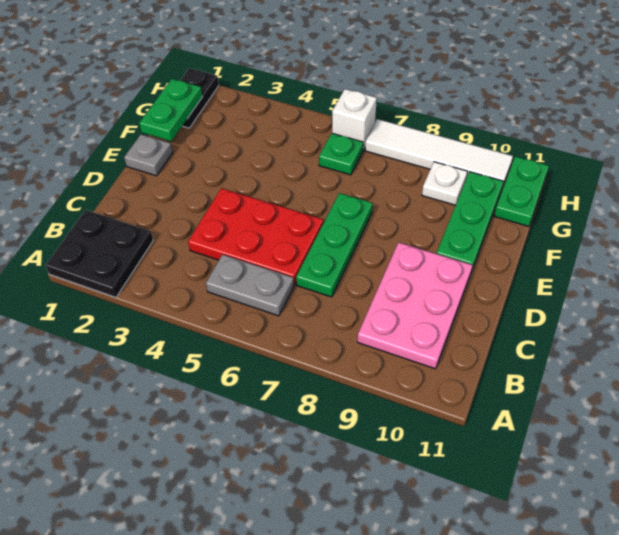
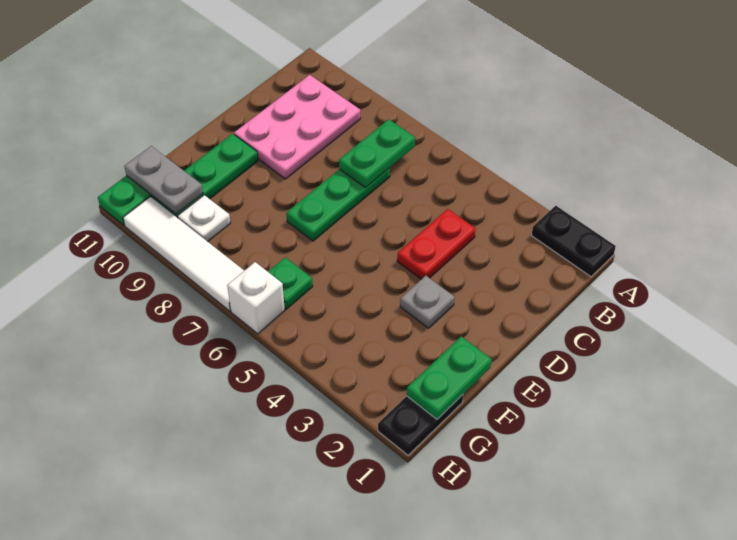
black plate A1:B2 level 1 -> black plate A1:A2 level 1
grey plate B5:B6 level 1 -> grey plate G10:G11 level 2
none -> green plate B7:C7 level 2
red plate C4:D6 level 1 -> red plate C4:D4 level 1
grey plate E1 level 1 -> grey plate E3 level 1

